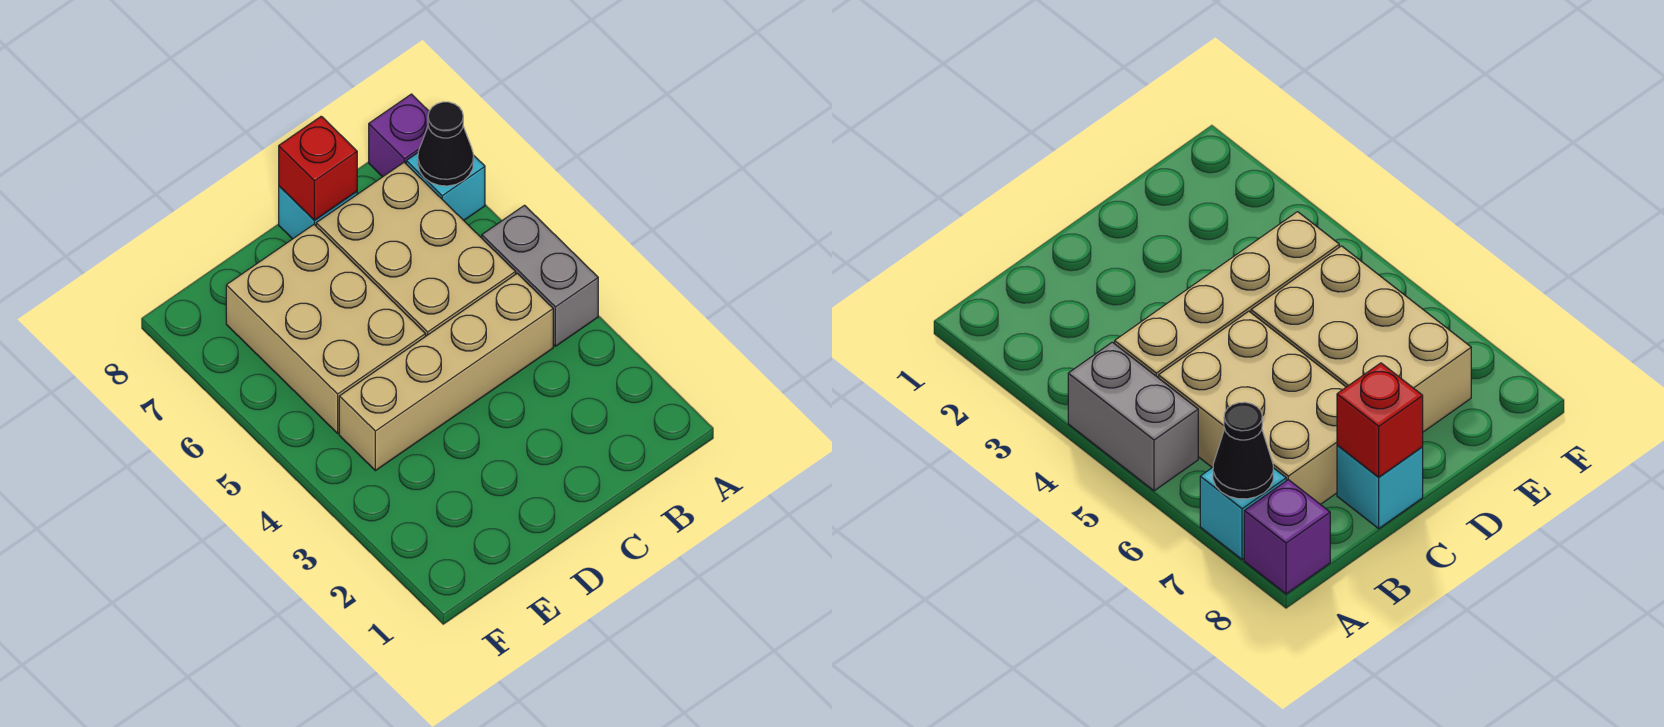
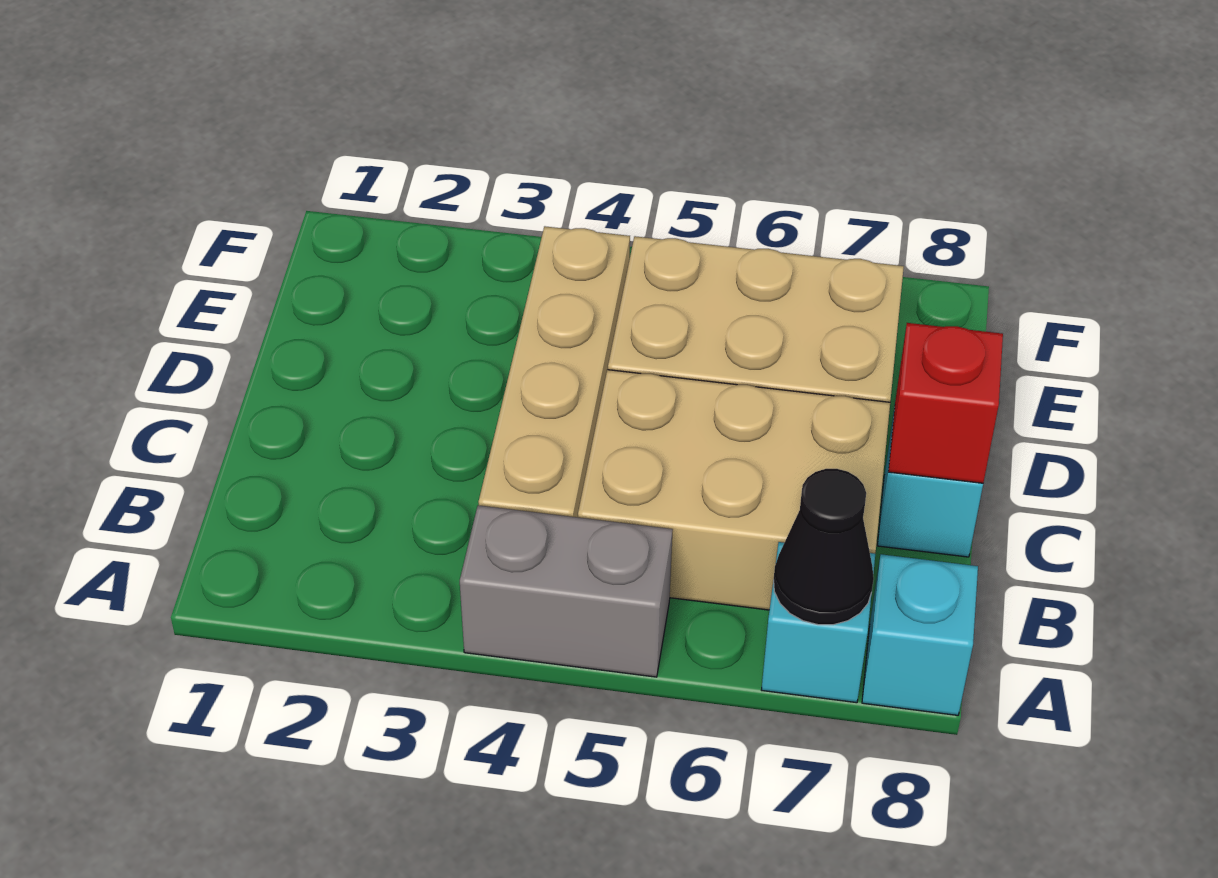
purple brick A8 level 1 -> cyan brick A8 level 1

